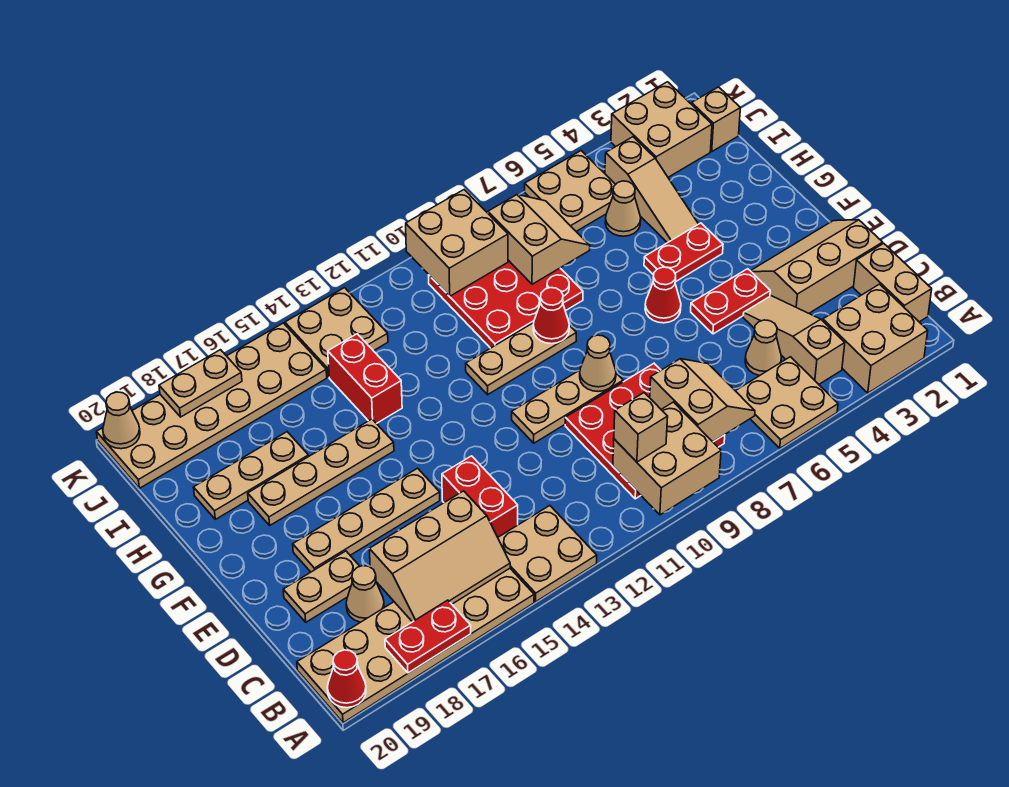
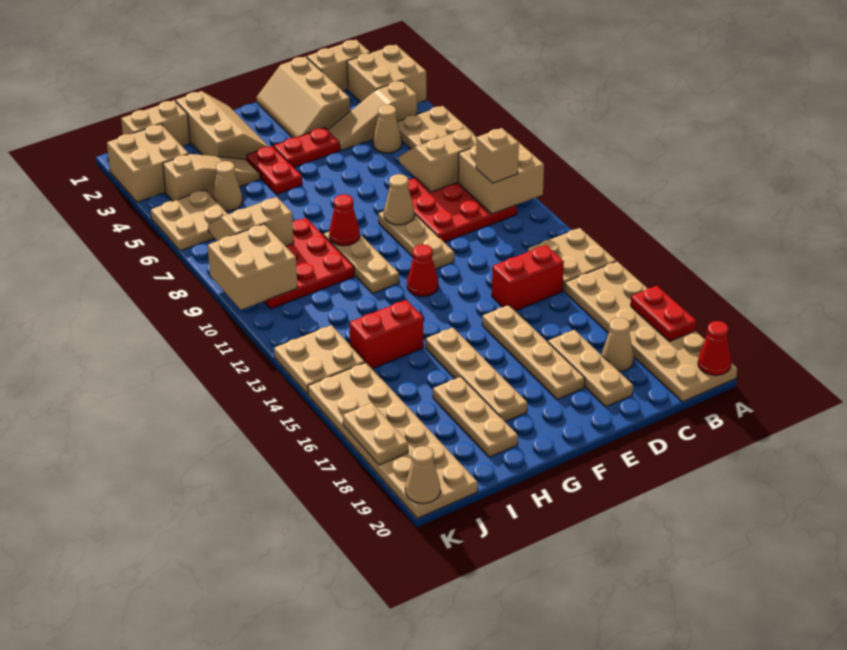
tan slope B15:C17 level 2 top C -> tan slope G1:H3 level 1 top H
tan plate D18:D19 level 1 -> tan plate D17:D19 level 1
red plate E4:E5 level 1 -> red plate E4:F4 level 1
red cone F6 level 1 -> red cone F12 level 1
tan brick J1 level 1 -> tan brick I1:J1 level 1

